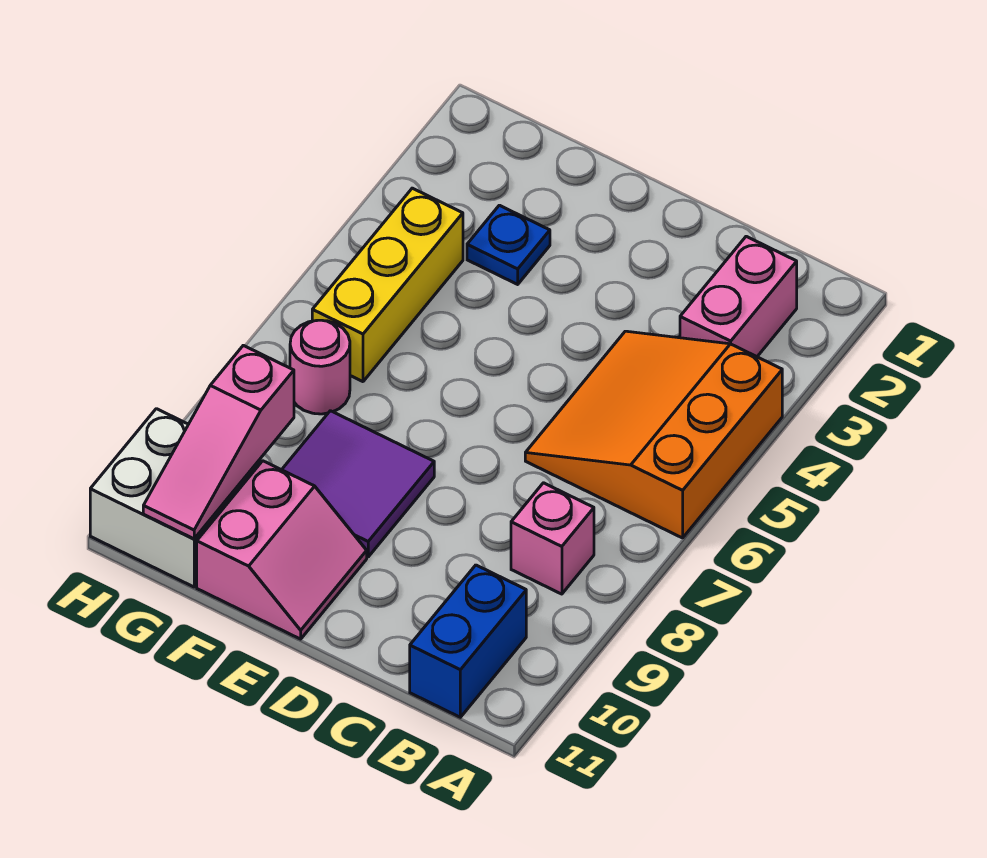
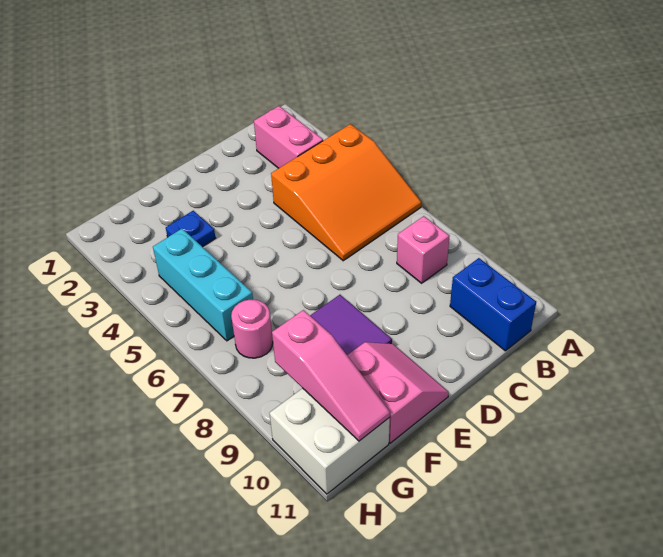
orange slope A4:C6 level 1 top A -> orange slope A4:C6 level 1 top 4
yellow brick G4:G6 level 1 -> cyan brick G4:G6 level 1

